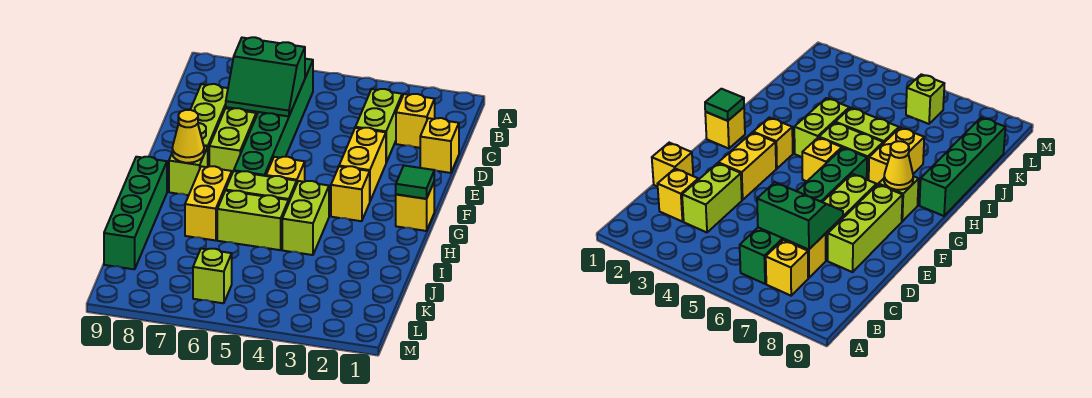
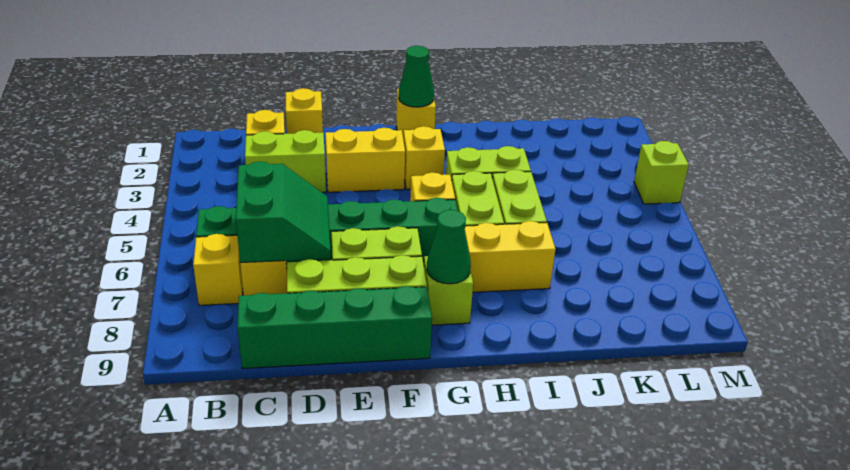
green tile G1 level 2 -> green cone G1 level 2
yellow cone G8 level 2 -> green cone G8 level 2
green brick H9:K9 level 1 -> green brick C9:F9 level 1
lime brick L6 level 1 -> lime brick M4 level 1

